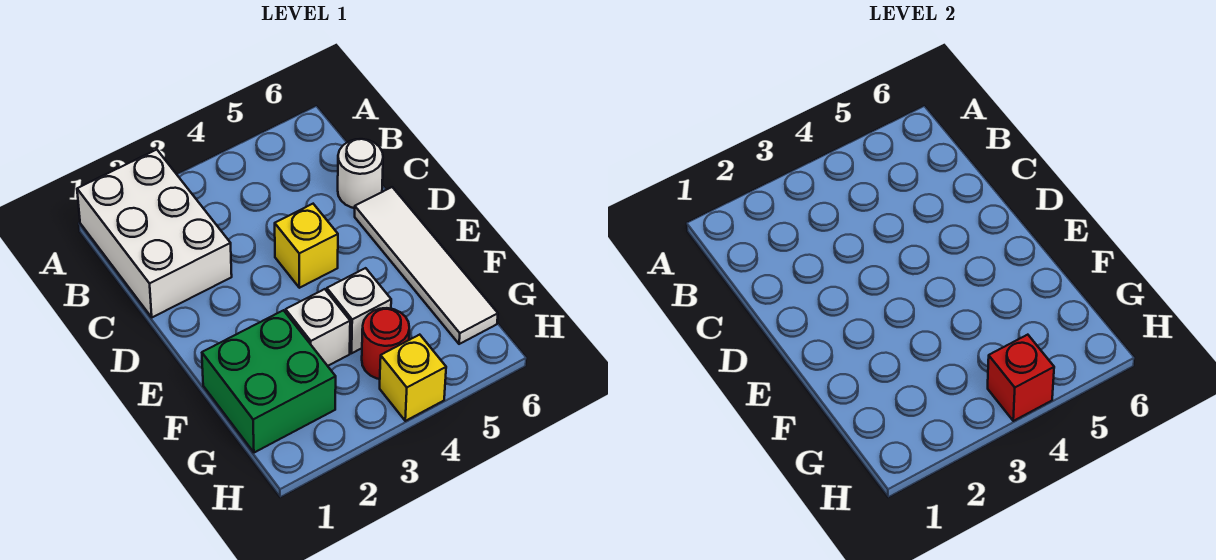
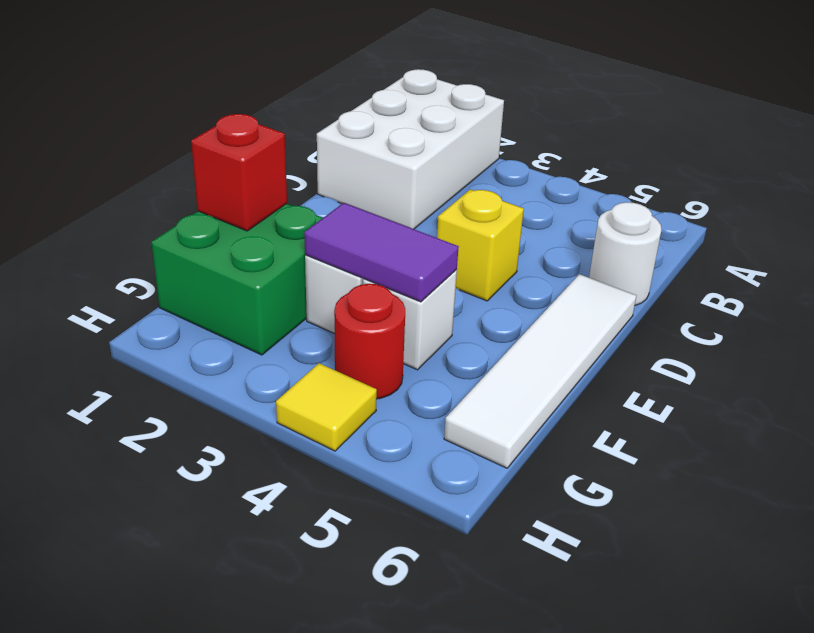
none -> purple tile F3:F4 level 2
yellow brick H4 level 1 -> yellow tile H4 level 1
red brick H4 level 2 -> red brick F1 level 2

